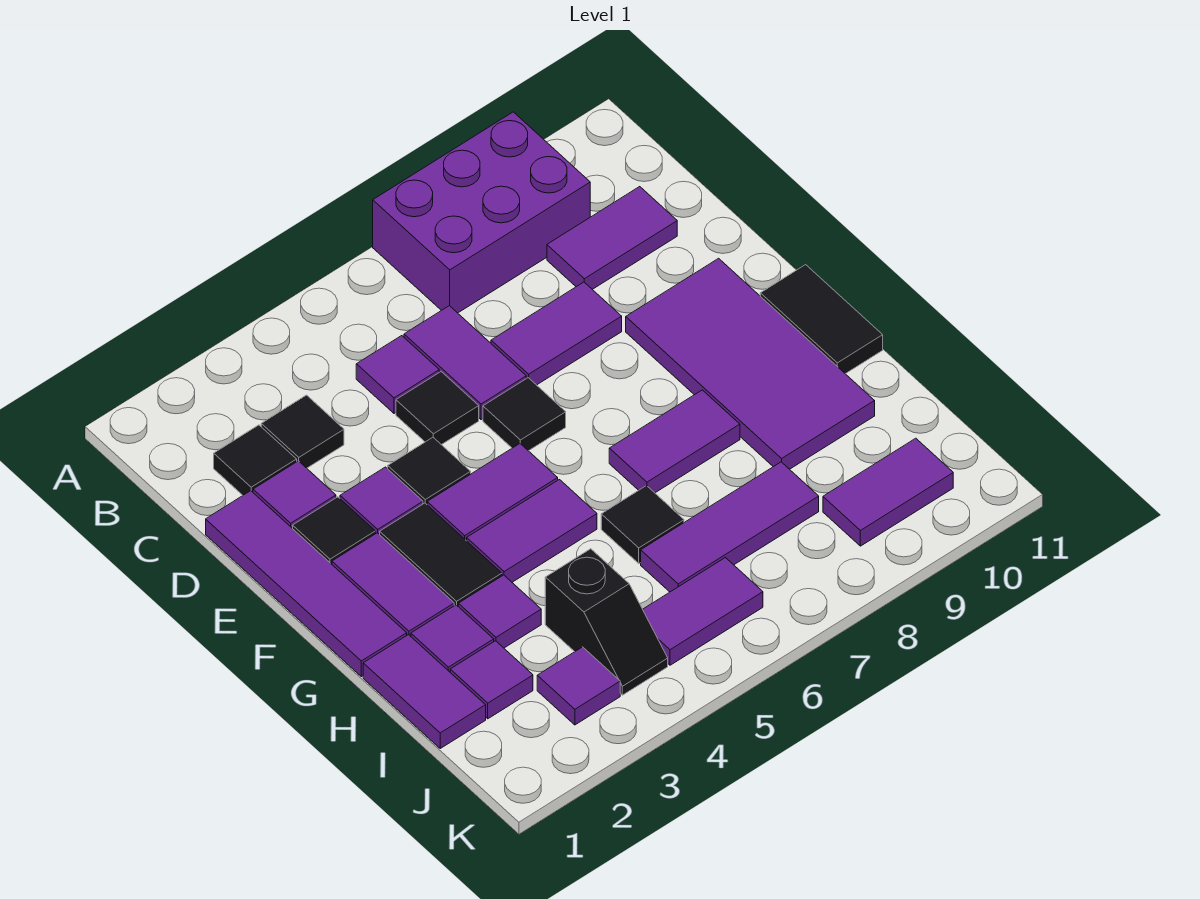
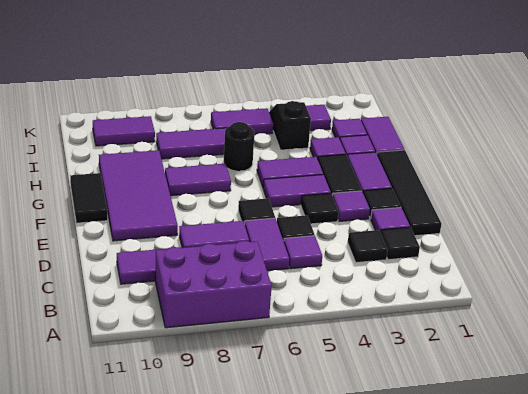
purple tile D1:G1 level 1 -> black tile D1:G1 level 1
black tile H6 level 1 -> black round brick H6 level 1

